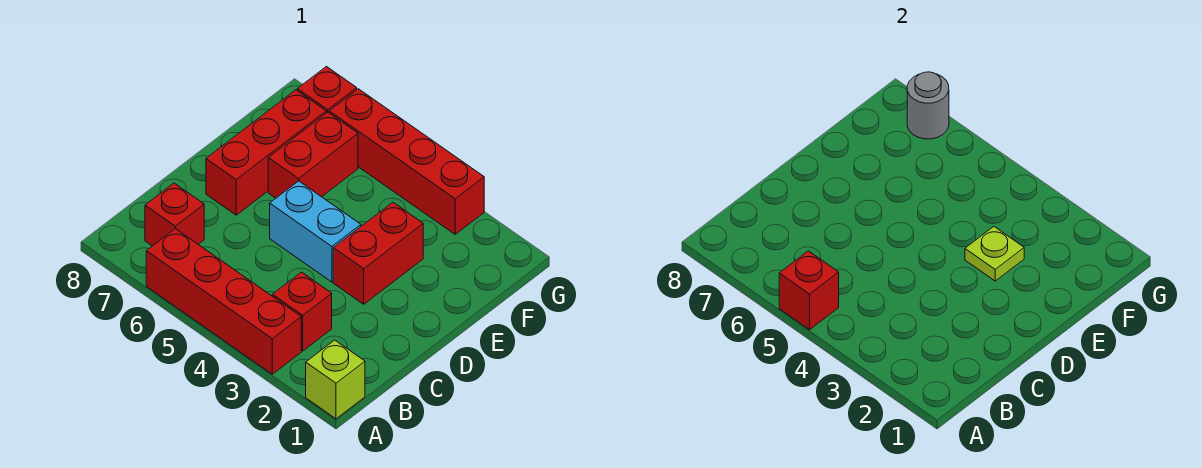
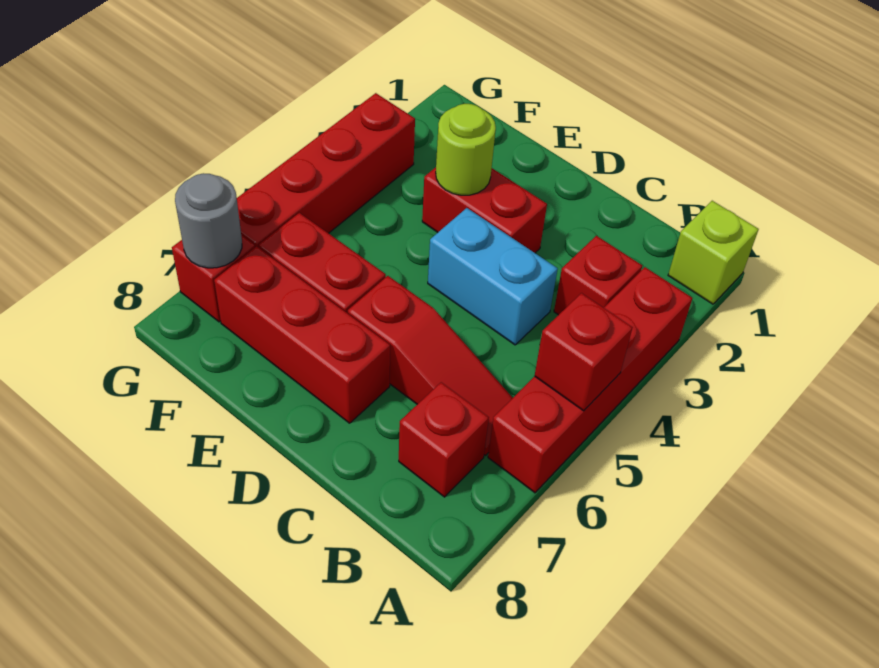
none -> red slope B6:D6 level 1 top D
cyan brick D4:D5 level 1 -> cyan brick C4:D4 level 1
lime plate E3 level 2 -> lime round brick E3 level 2

